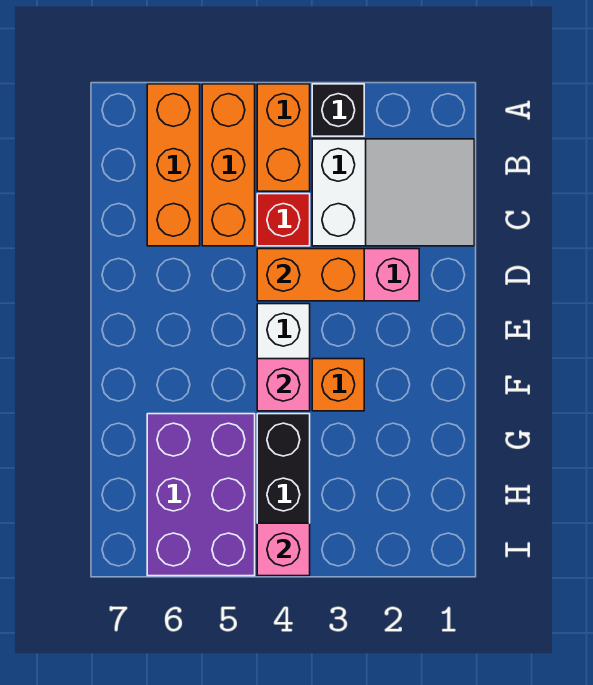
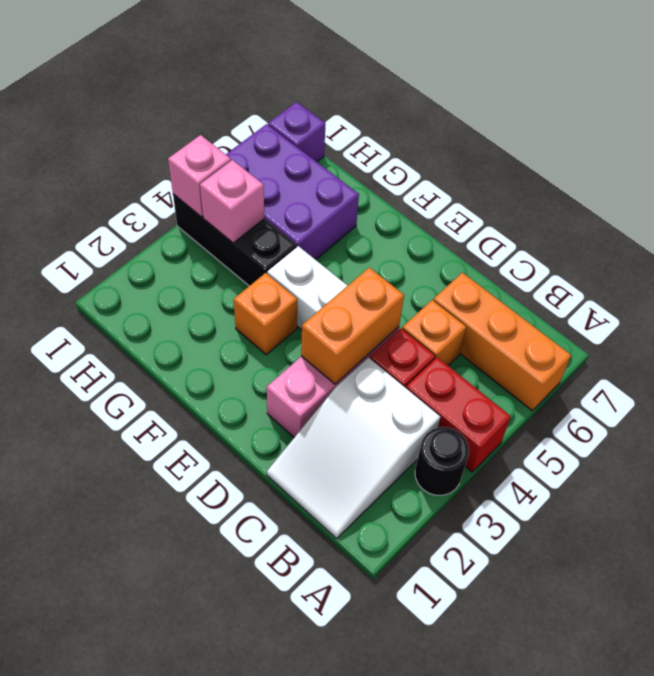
black brick A3 level 1 -> black round brick A3 level 1
orange brick A4:B4 level 1 -> red brick A4:B4 level 1
orange brick A5:C5 level 1 -> orange brick C5 level 1
pink brick F4 level 2 -> pink brick H4 level 2
none -> purple brick I7 level 1

